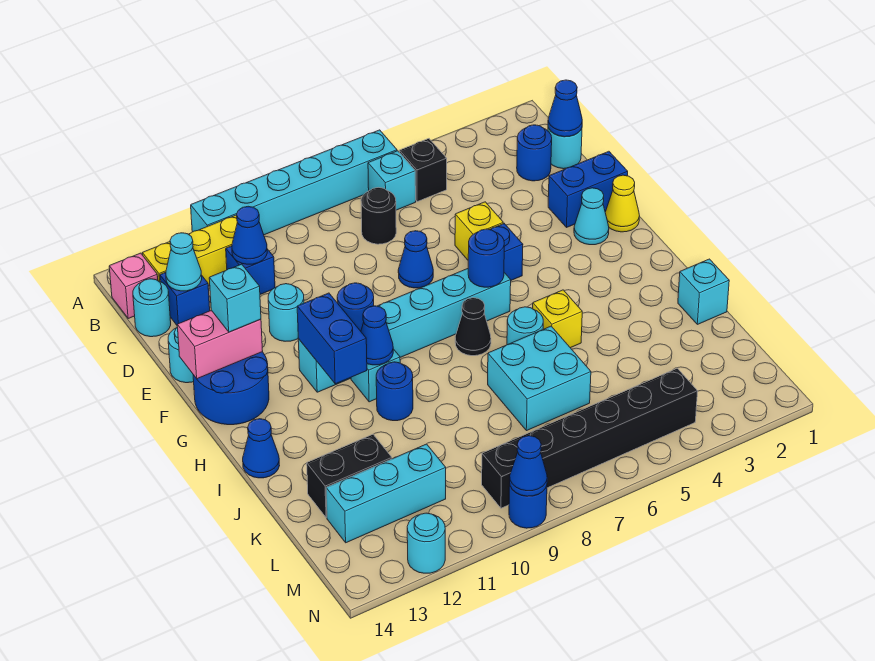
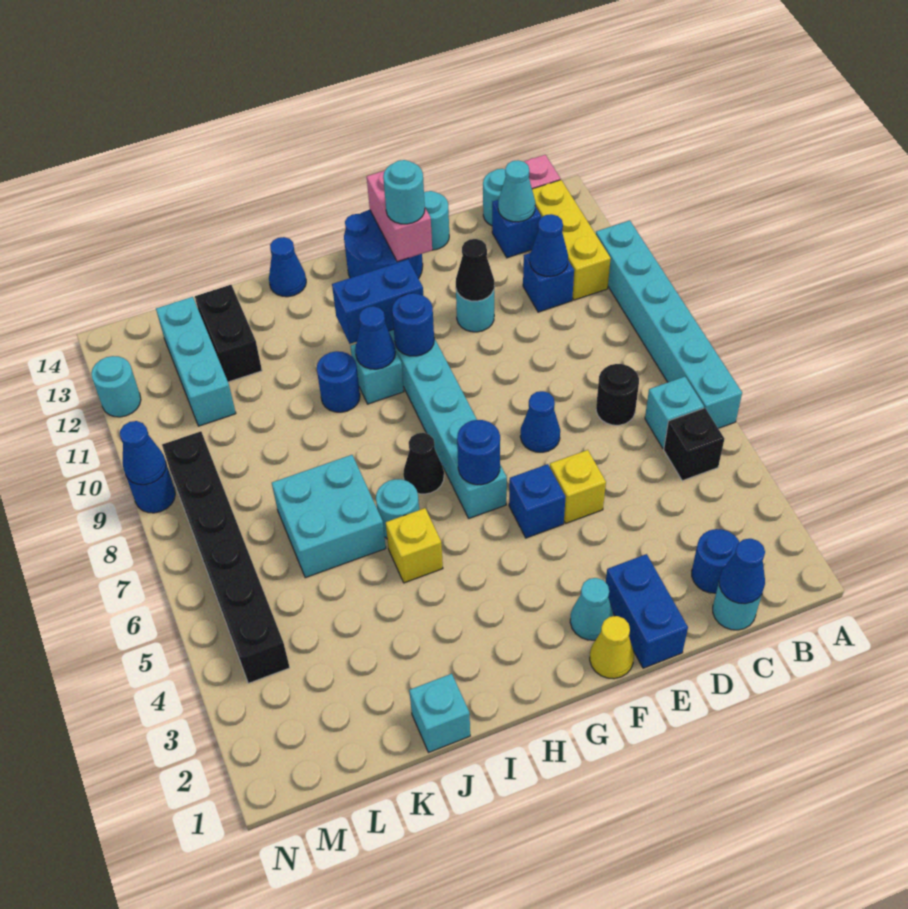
none -> black cone E11 level 2
cyan brick F13 level 3 -> cyan round brick F13 level 3

